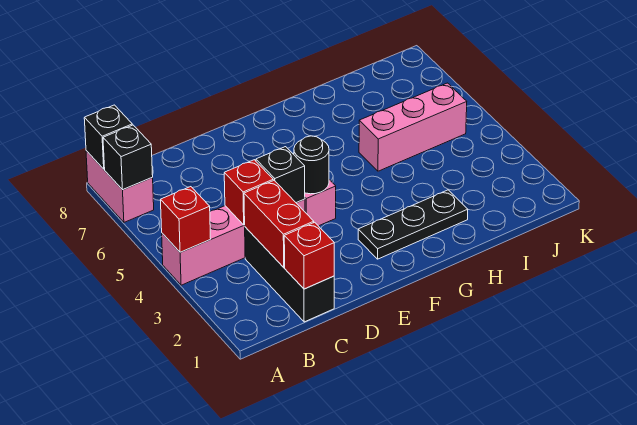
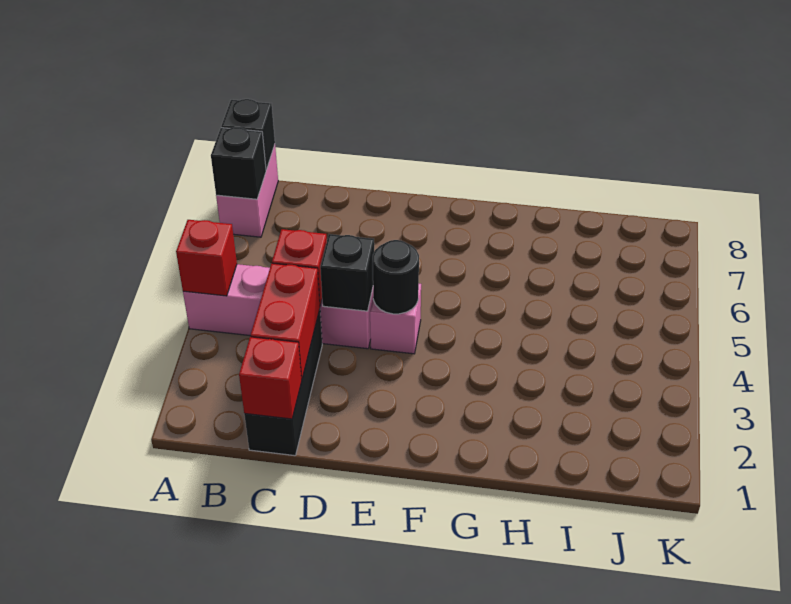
black plate F2:H2 level 1 -> none
pink brick H5:J5 level 1 -> none

